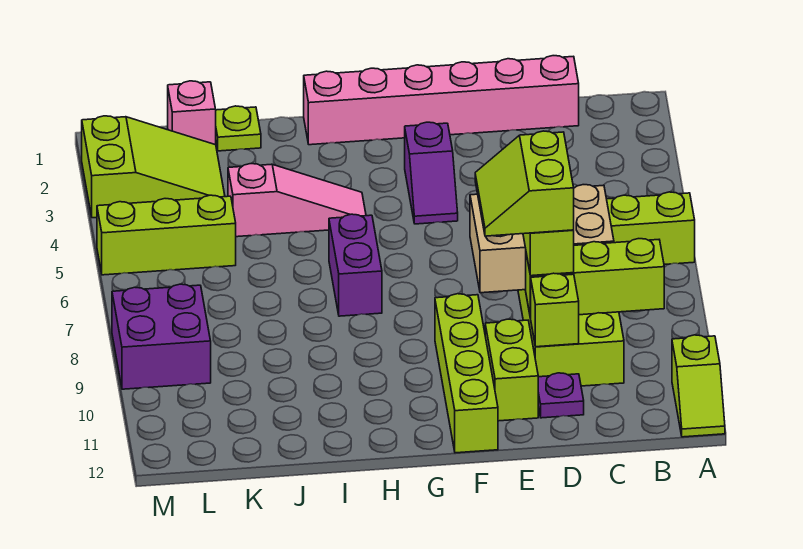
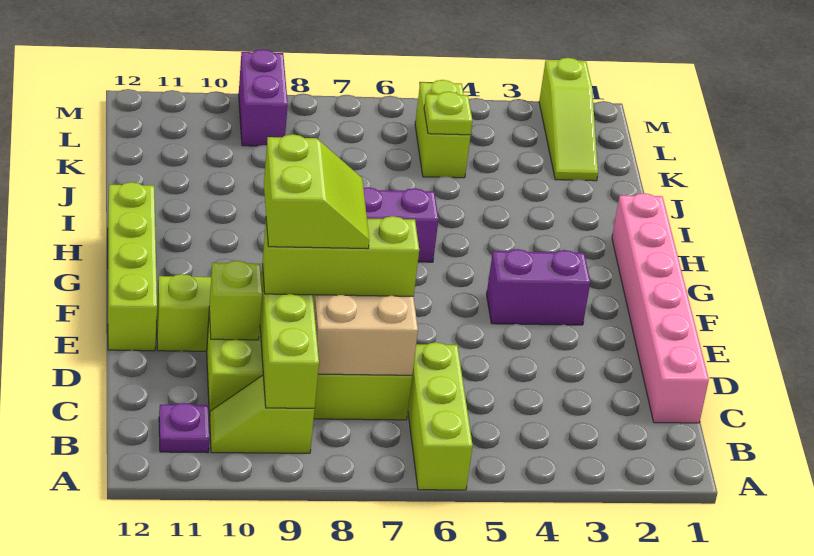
lime slope A11:A12 level 1 top 11 -> lime slope B9:B10 level 1 top 9
lime slope D8:E9 level 4 top D -> lime slope D8:E9 level 4 top 9
purple plate D11 level 1 -> purple plate B11 level 1
purple slope F3:F4 level 1 top 3 -> purple brick F3:F4 level 1
lime brick F9:F12 level 1 -> lime brick E12:H12 level 1
pink slope H4:J4 level 1 top J -> none
lime plate J1 level 1 -> lime plate K5 level 2
pink brick K1 level 1 -> none
lime slope K2:M3 level 1 top M -> lime slope K2:M2 level 1 top M
lime brick K5:M5 level 1 -> lime brick K5:L5 level 1
purple brick L8:M9 level 1 -> purple brick L9:M9 level 1

